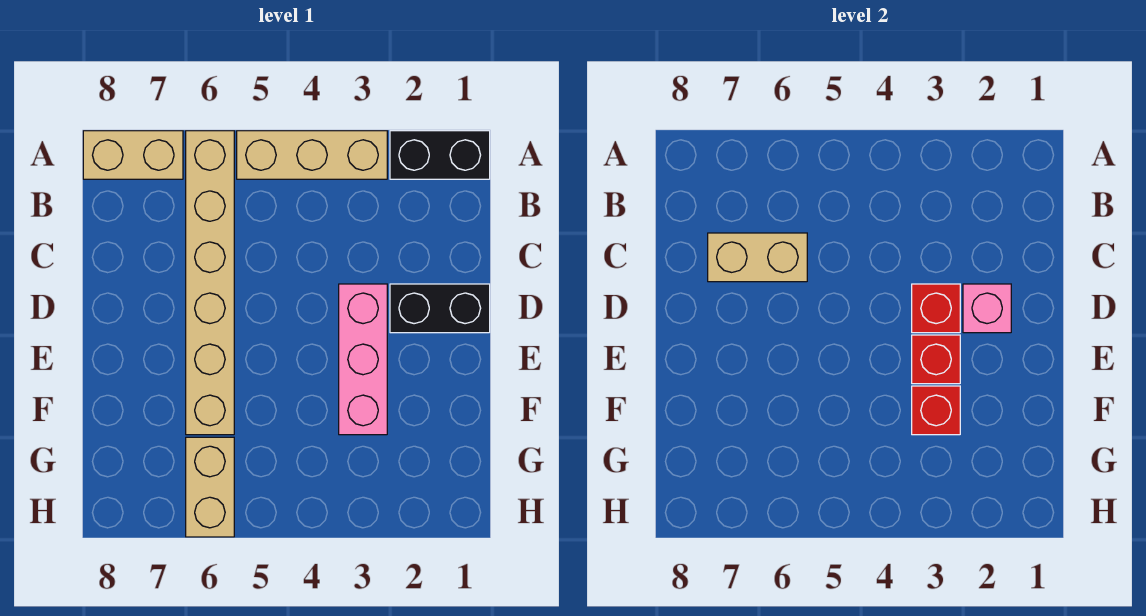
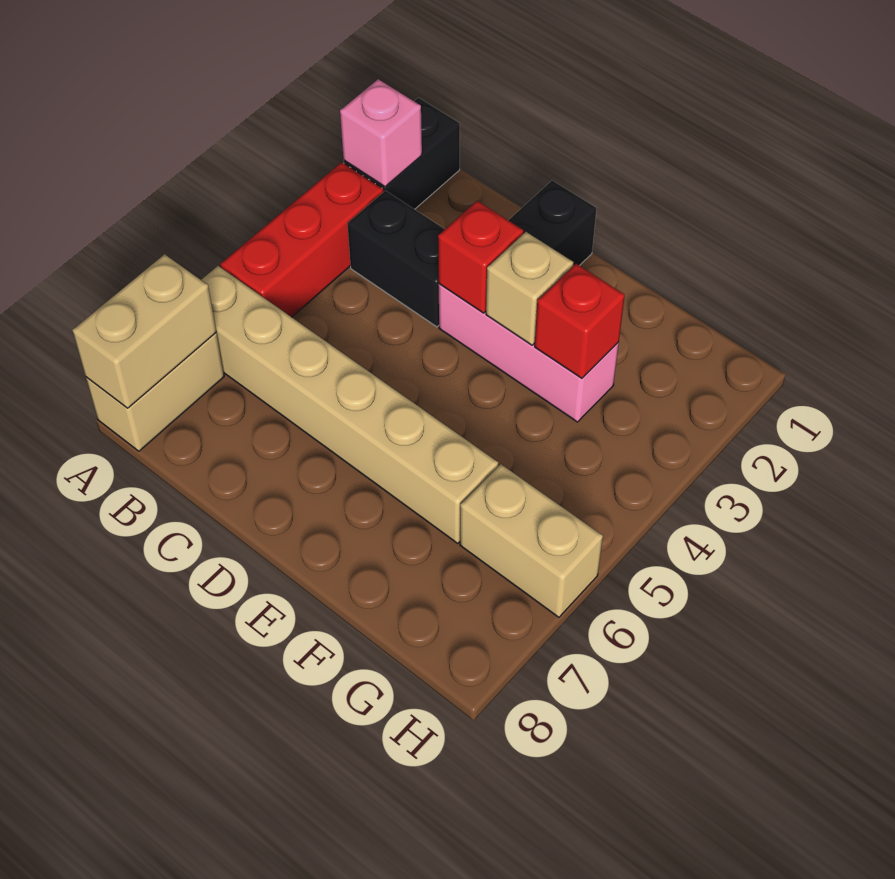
tan brick A3:A5 level 1 -> red brick A3:A5 level 1
none -> black brick B3:C3 level 1
tan brick C6:C7 level 2 -> tan brick A7:A8 level 2
pink brick D2 level 2 -> pink brick A2 level 2
red brick E3 level 2 -> tan brick E3 level 2

